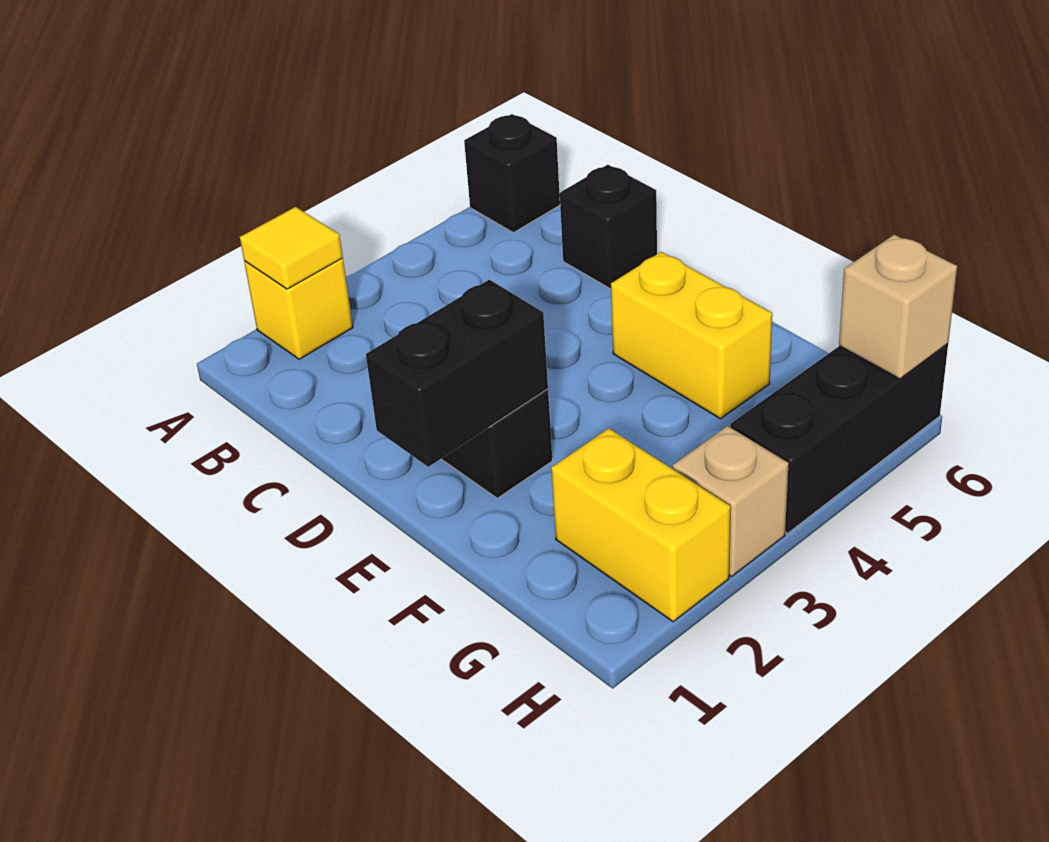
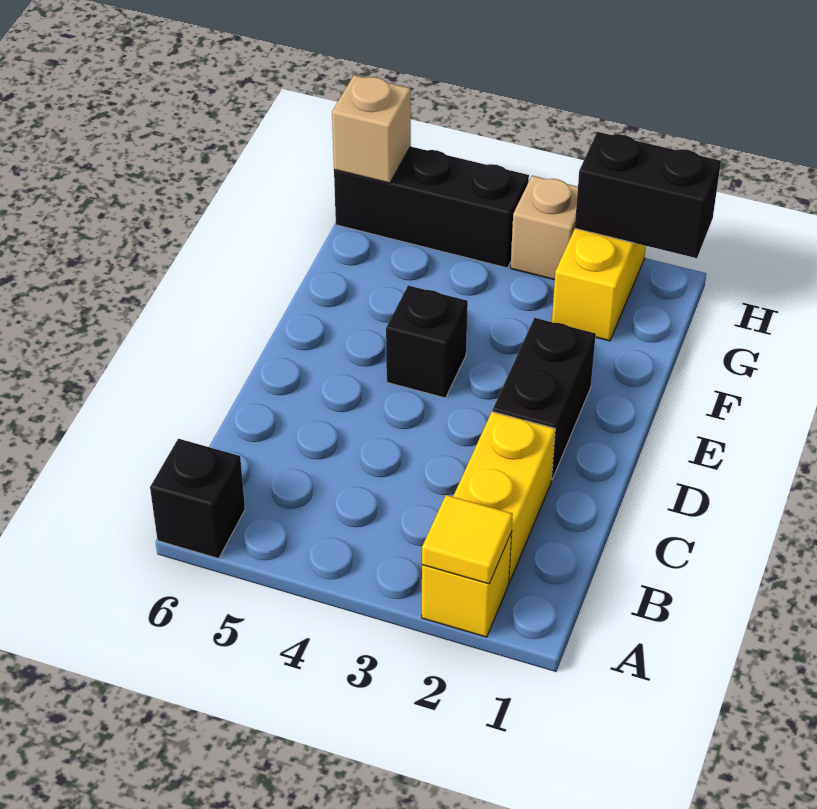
black brick C6 level 1 -> black brick E4 level 1
black brick E1:E2 level 2 -> black brick H1:H2 level 2
yellow brick E5:F5 level 1 -> yellow brick B2:C2 level 1

